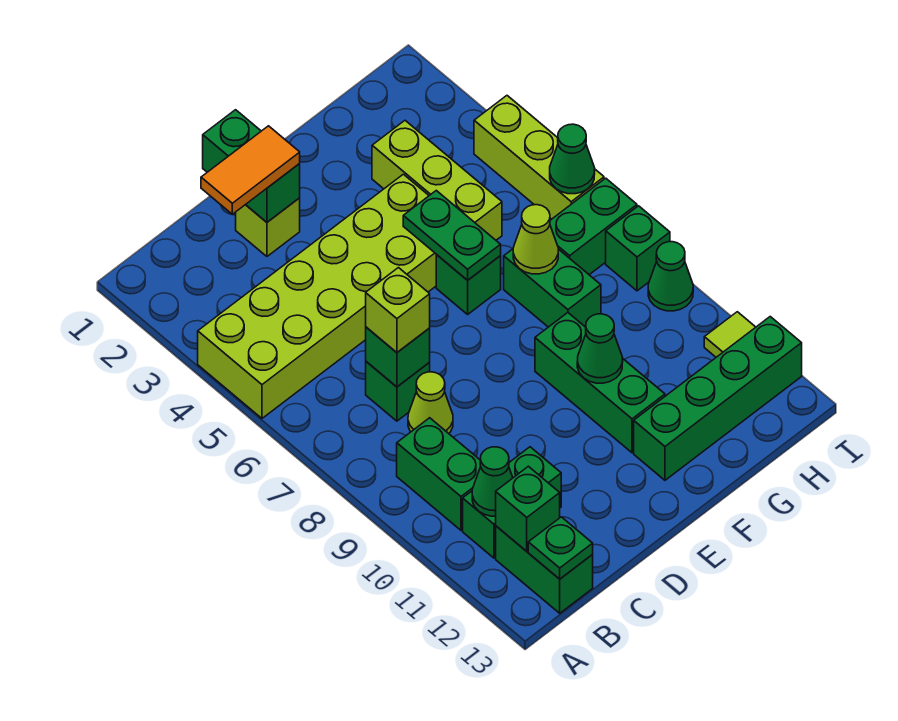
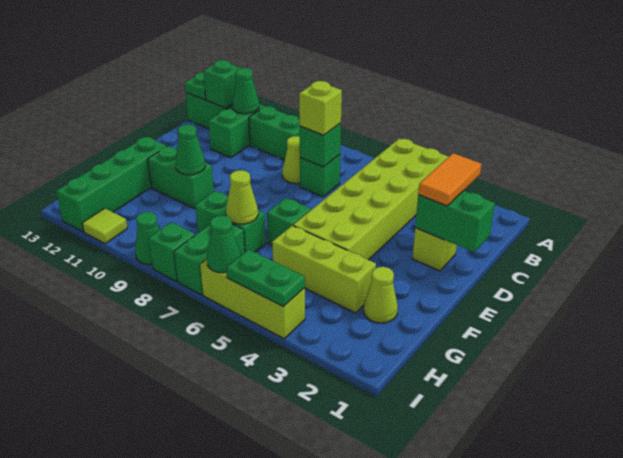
green plate F5:F6 level 2 -> green plate I4:I5 level 2
green brick F9:F11 level 1 -> green brick F10:F11 level 1
none -> lime cone G2 level 1

